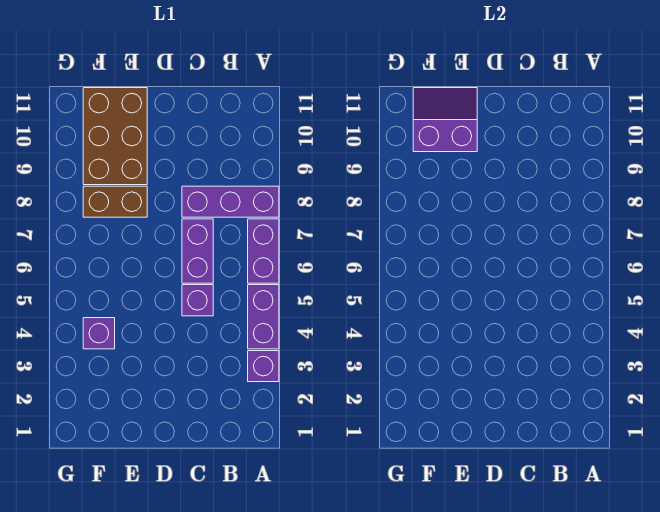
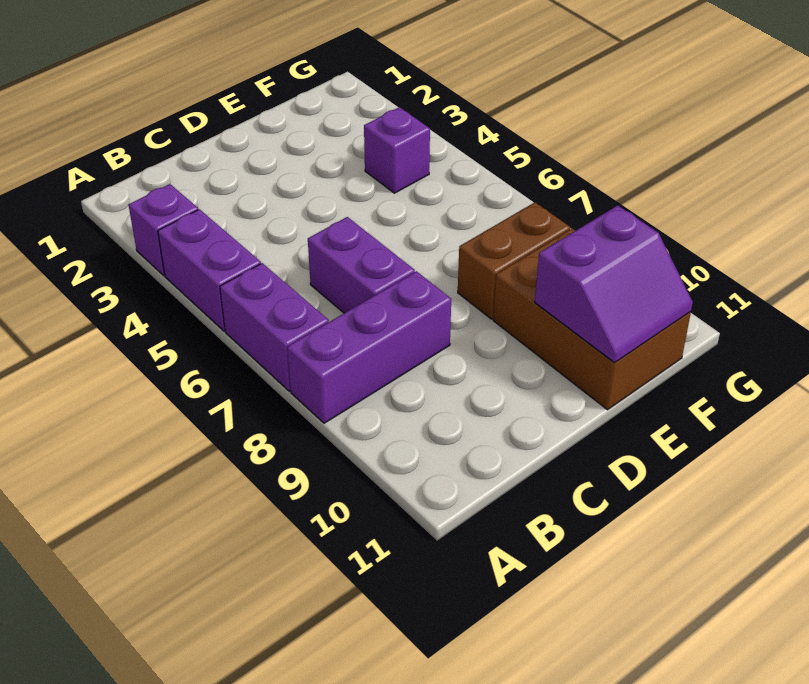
purple brick C5 level 1 -> none

